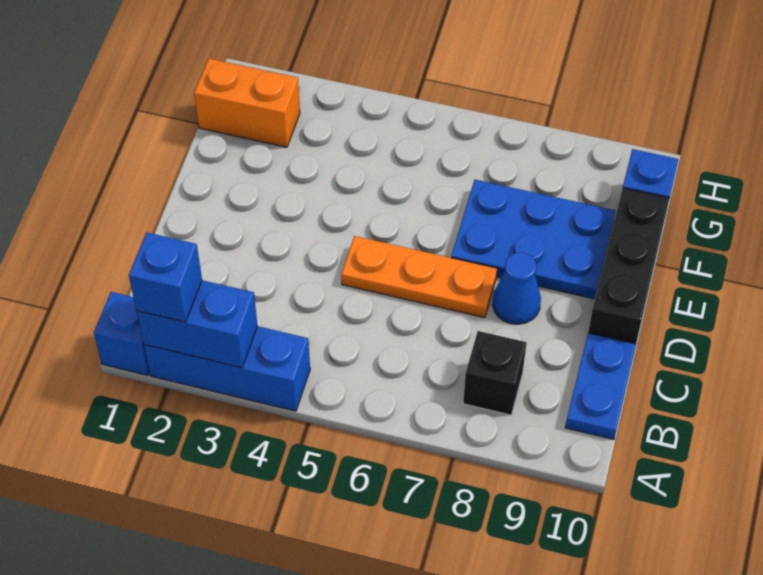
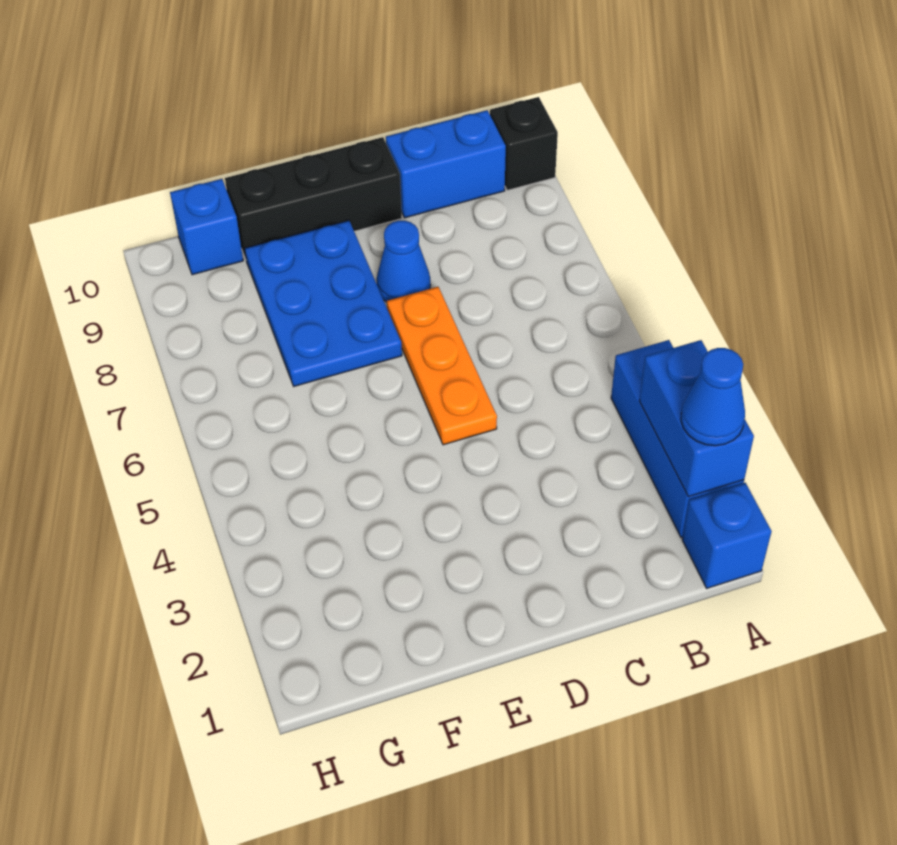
blue brick A2 level 3 -> blue cone A2 level 3
black brick B8 level 1 -> black brick A10 level 1
blue plate B10:C10 level 1 -> blue brick B10:C10 level 1
orange brick G1:G2 level 1 -> none

